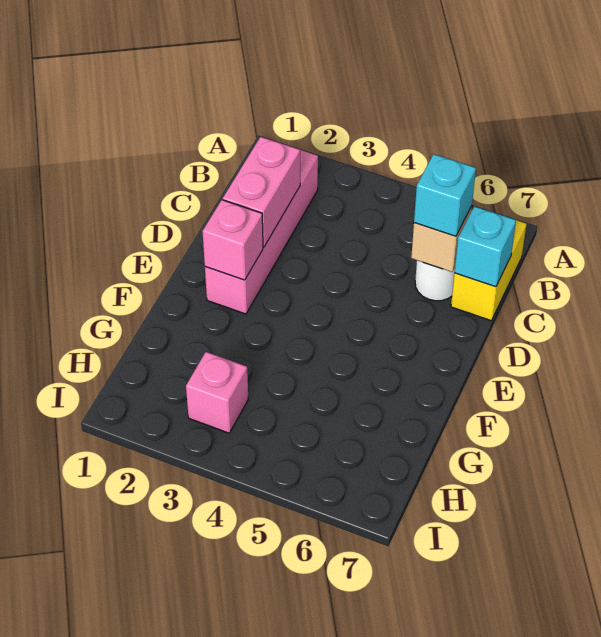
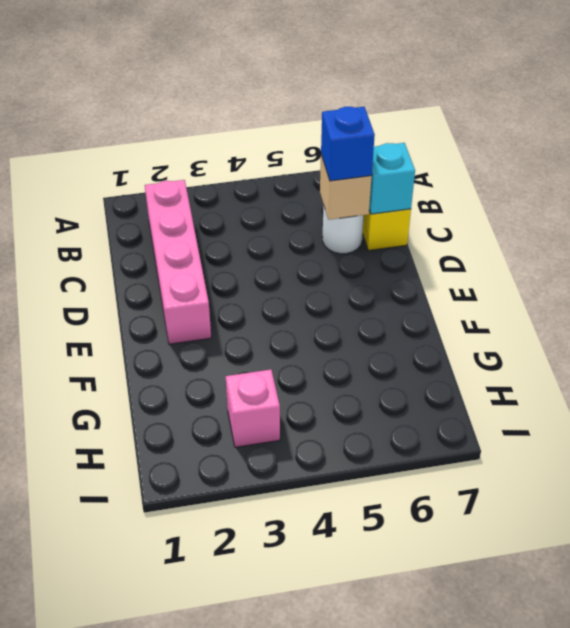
pink brick C2:D2 level 2 -> none
cyan brick C6 level 3 -> blue brick C6 level 3
pink brick E2 level 2 -> none

